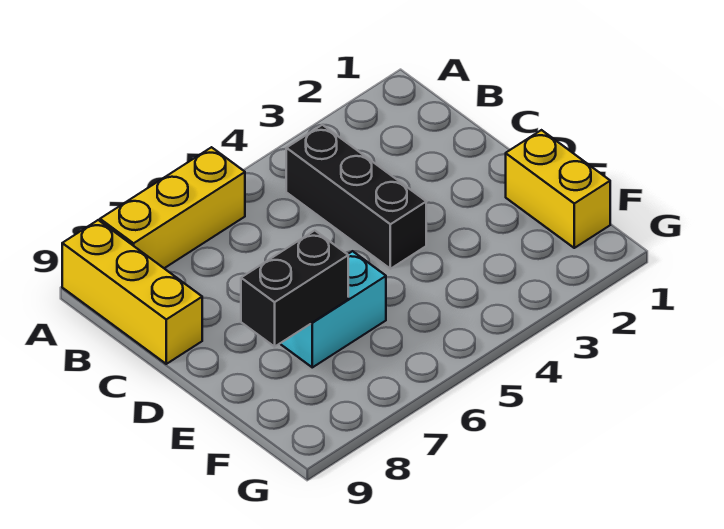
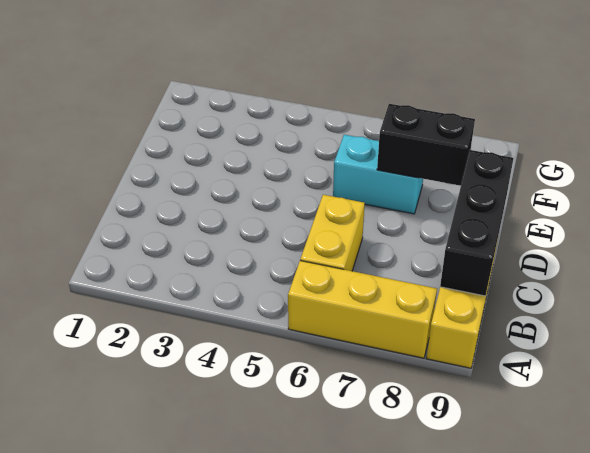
black brick B4:D4 level 1 -> black brick B9:D9 level 2
yellow brick E1:F1 level 1 -> yellow brick B6:C6 level 1

